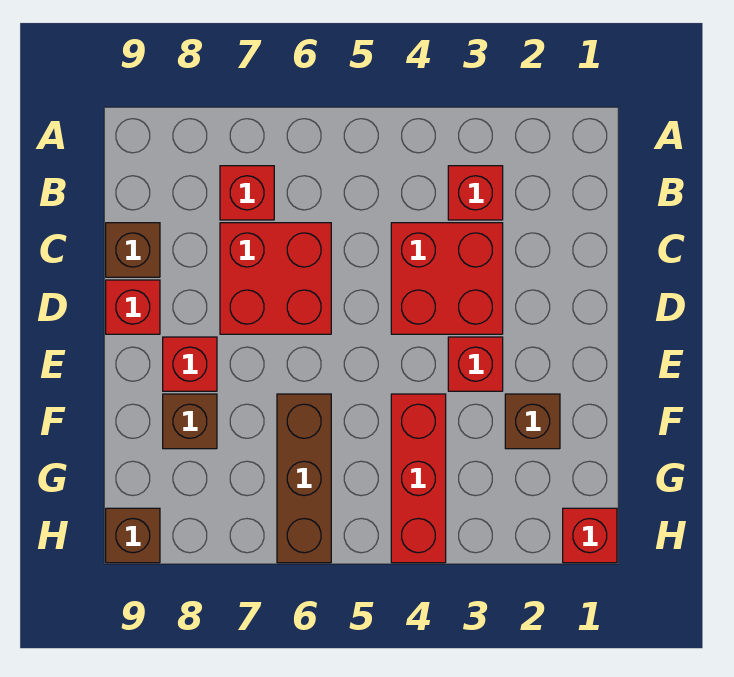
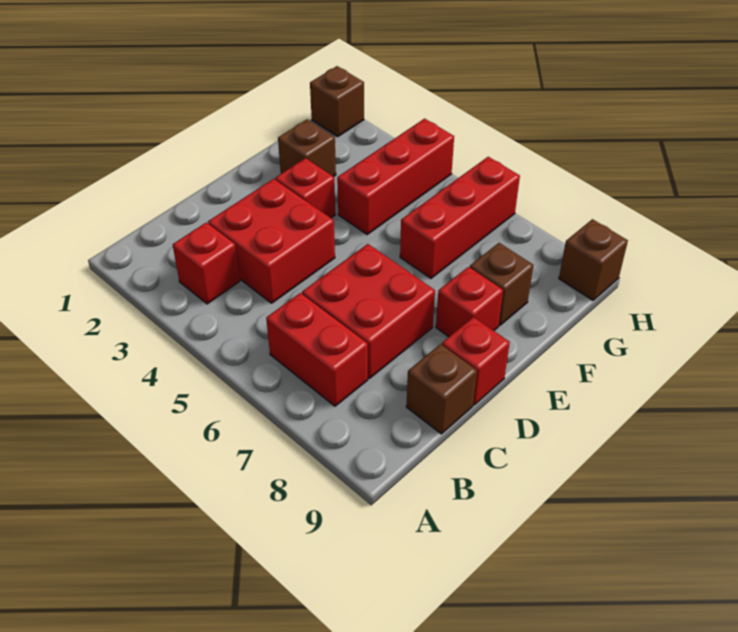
red brick B7 level 1 -> red brick B6:B7 level 1
brown brick F6:H6 level 1 -> red brick F6:H6 level 1
red brick H1 level 1 -> brown brick H1 level 1

